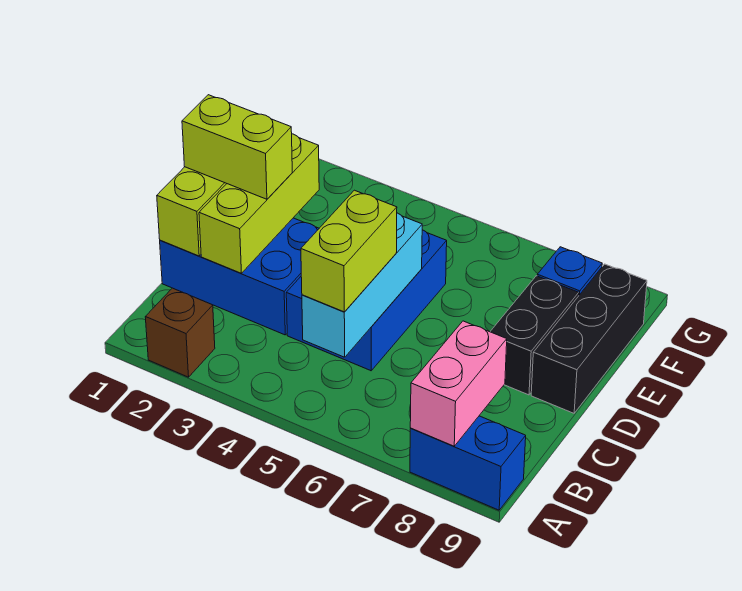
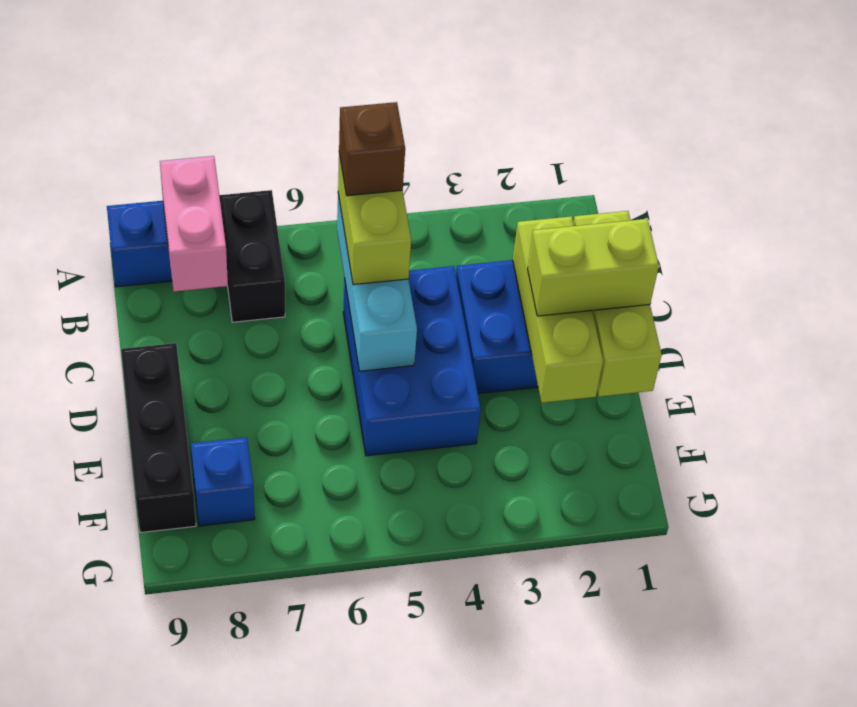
brown brick A2 level 1 -> brown brick B5 level 4
black brick D8:E8 level 1 -> black brick A7:B7 level 1

